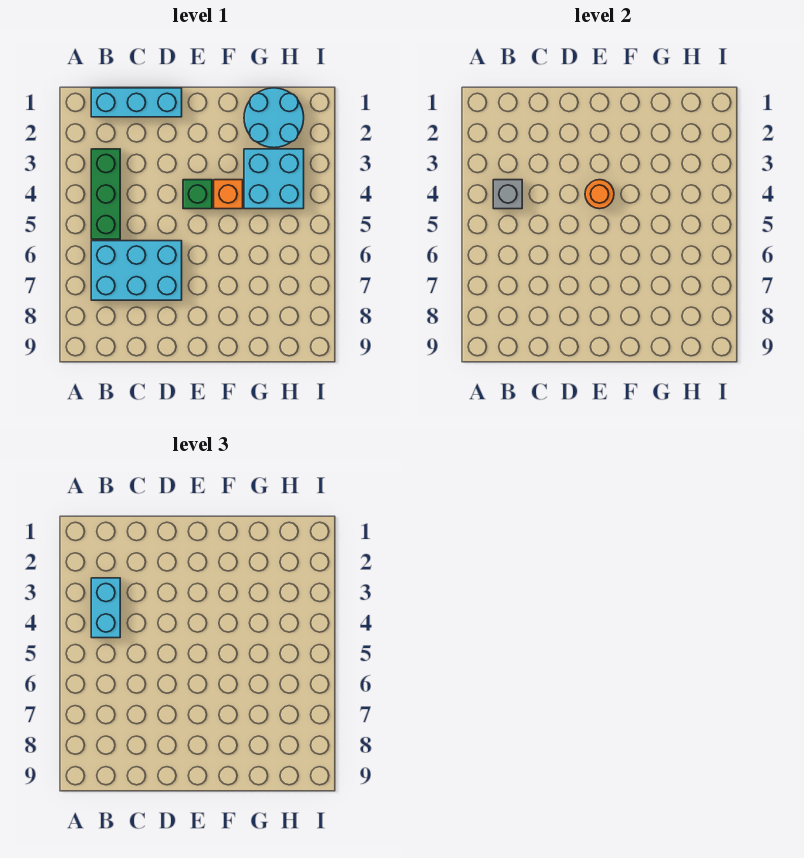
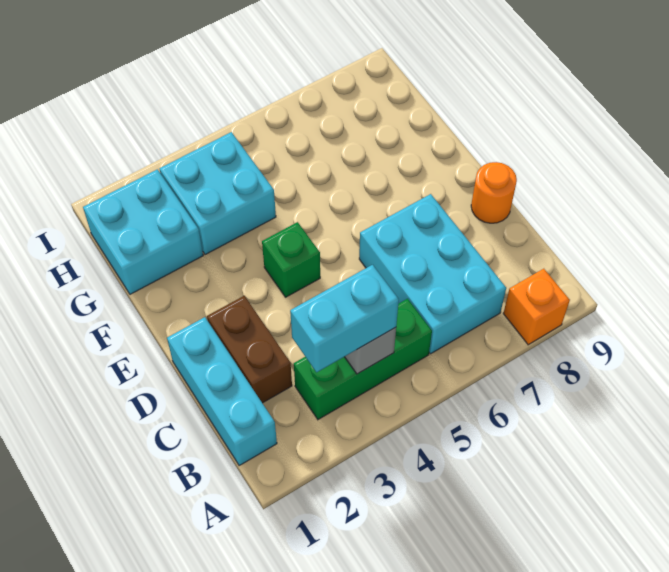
none -> brown brick C2:D2 level 1
orange round brick E4 level 2 -> orange round brick D9 level 1
orange brick F4 level 1 -> orange brick A8 level 1
cyan round brick G1:H2 level 1 -> cyan brick G1:H2 level 1

